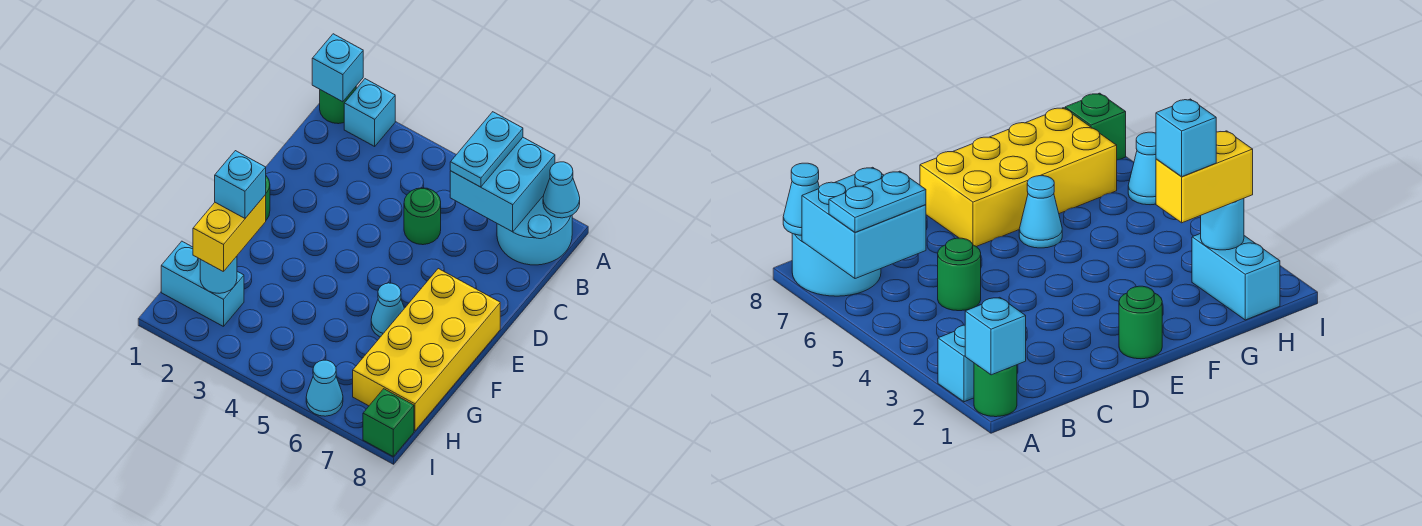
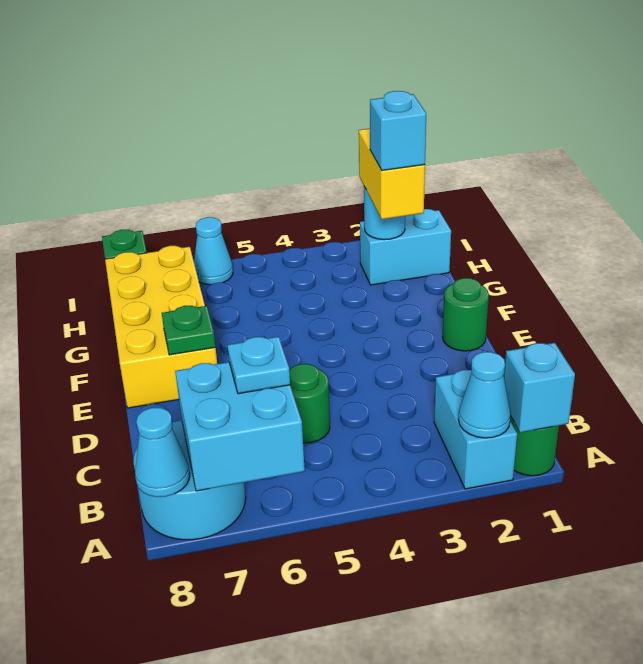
cyan brick A2 level 1 -> cyan brick A2:B2 level 1
cyan plate A6:B6 level 3 -> cyan plate B6 level 3
none -> green plate E7 level 2
cyan cone F6 level 1 -> cyan cone A2 level 2

